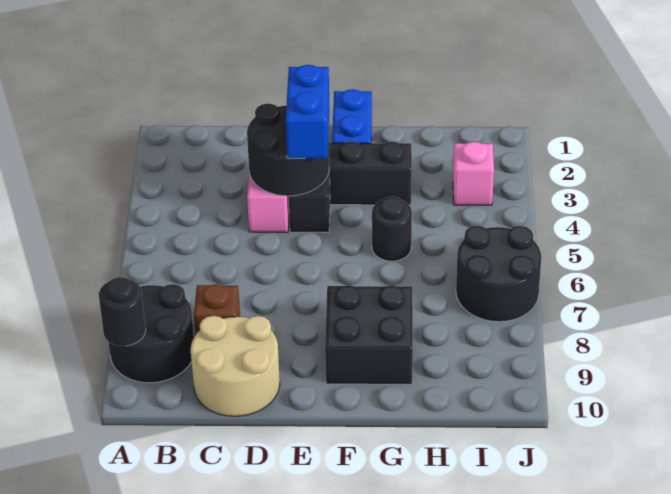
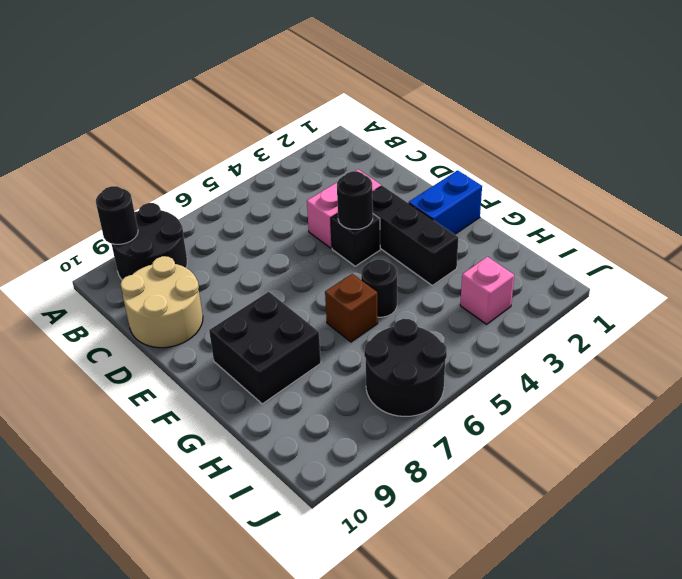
brown brick C8 level 1 -> brown brick G6 level 1
black round brick D3:E4 level 2 -> black round brick E4 level 2
blue brick E3:E4 level 3 -> none

